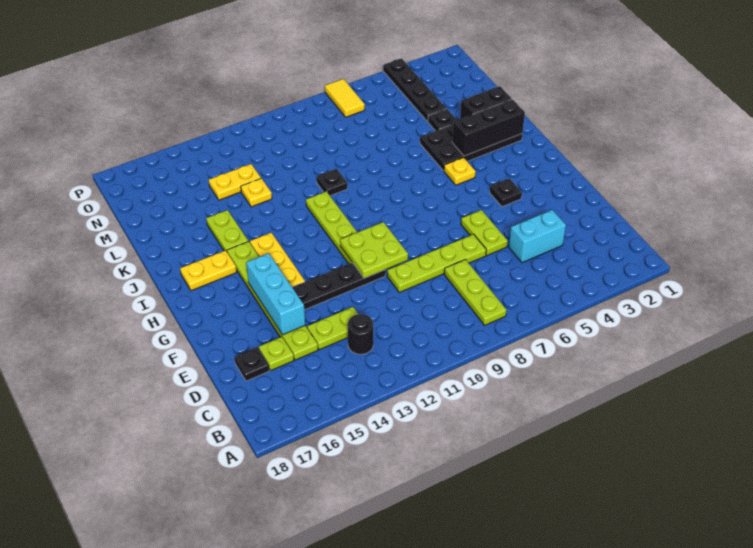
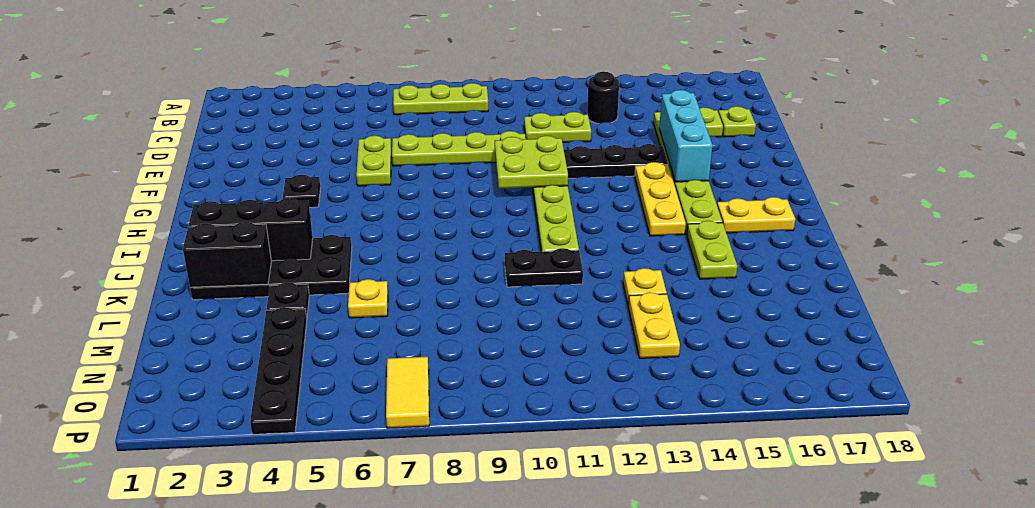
lime plate B8:D8 level 1 -> lime plate B7:B9 level 1
cyan brick D4:D5 level 1 -> none
lime plate D13:D14 level 1 -> lime plate D11:D12 level 1
black plate D17 level 1 -> lime plate D17 level 1
yellow plate I5 level 1 -> yellow plate L6 level 1
black plate K10 level 1 -> black plate K10:K11 level 1
yellow plate M13:M14 level 1 -> yellow plate M13:N13 level 1

